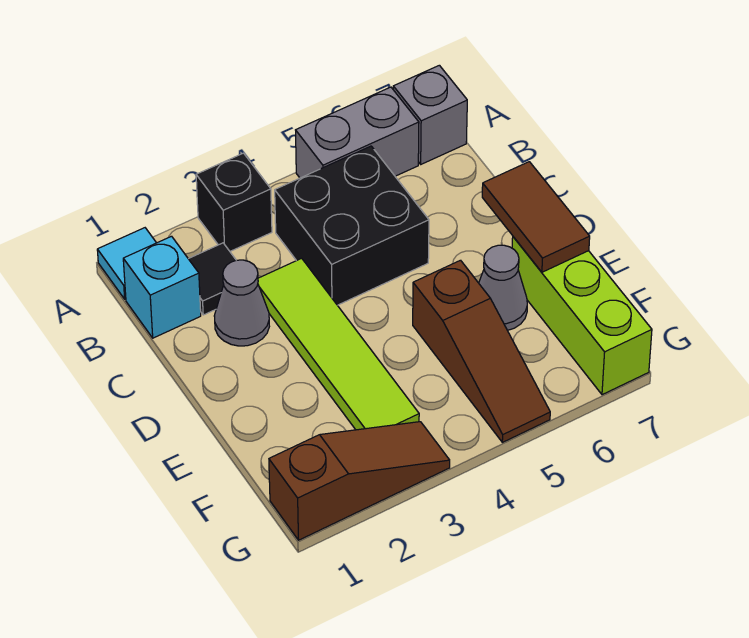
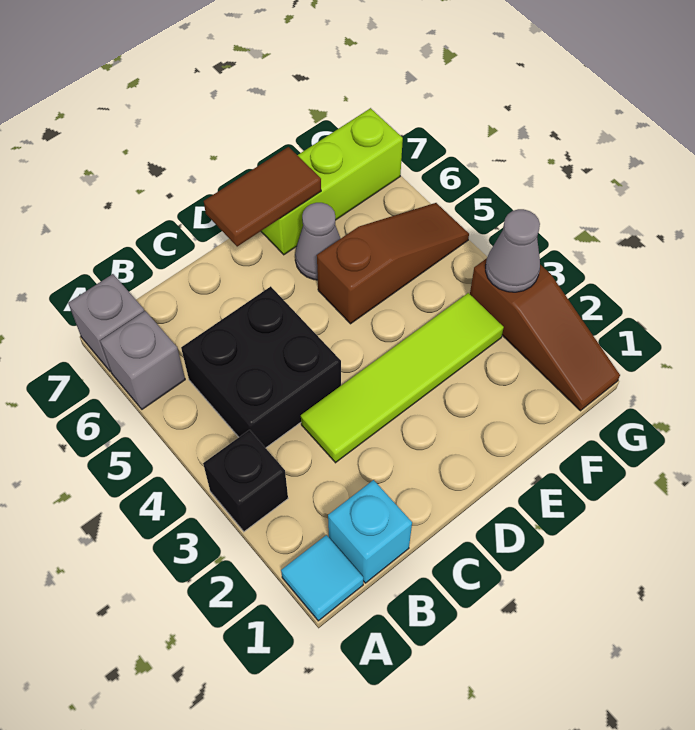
grey brick A5:A6 level 1 -> grey brick A6 level 1
black tile B2 level 1 -> none
grey cone C2 level 1 -> grey cone G3 level 2
brown slope G1:G3 level 1 top 1 -> brown slope G1:G3 level 1 top 3

